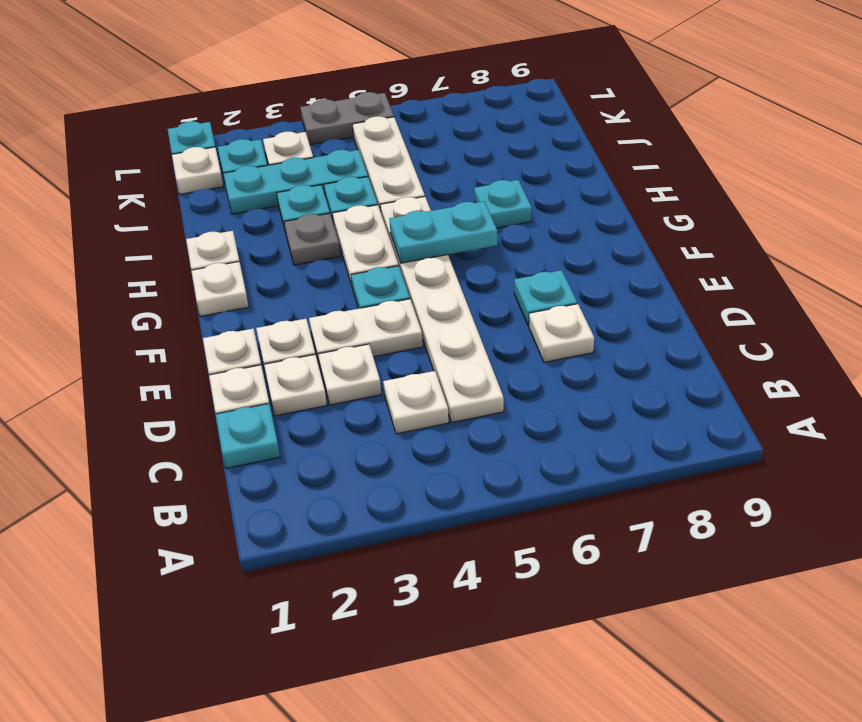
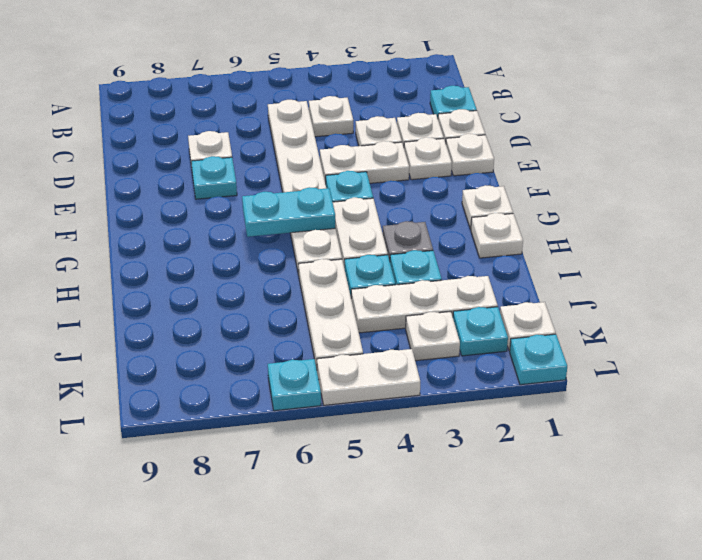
cyan plate H7 level 1 -> cyan plate L6 level 1
cyan plate J2:J4 level 1 -> white plate J2:J4 level 1
grey plate L4:L5 level 1 -> white plate L4:L5 level 1

